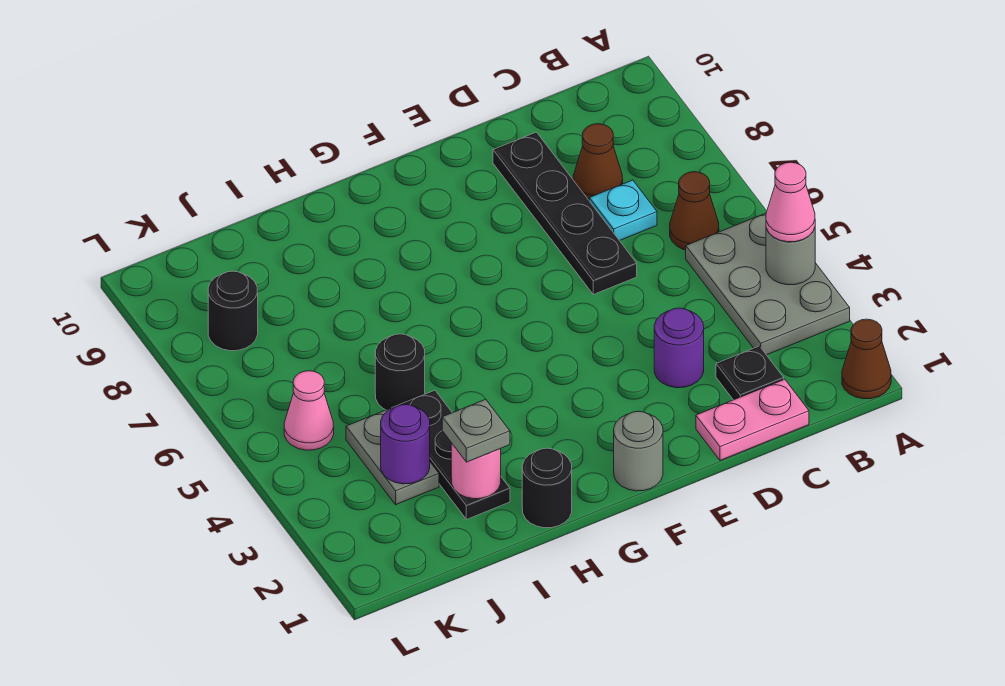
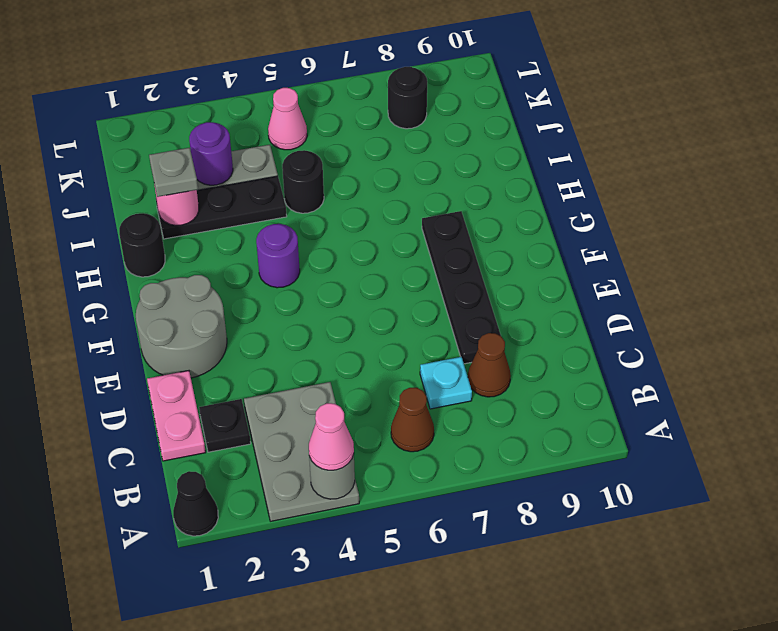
brown cone A1 level 1 -> black cone A1 level 1
grey plate A3:B5 level 1 -> grey plate A3:C4 level 1
purple round brick D3 level 1 -> purple round brick G4 level 1
black plate D6:D9 level 1 -> black plate D8:G8 level 1
grey round brick F1 level 1 -> grey round brick E1:F2 level 1

